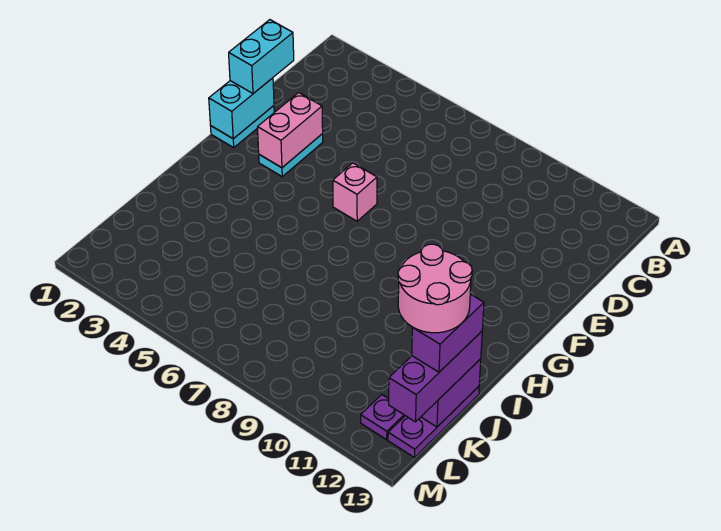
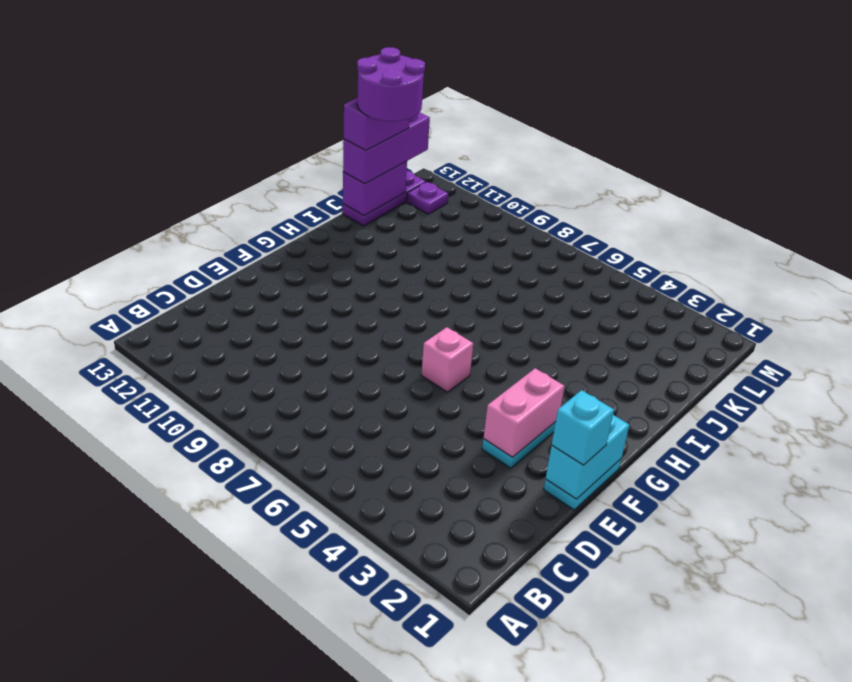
cyan brick D1:E1 level 3 -> cyan brick E1 level 3
pink round brick J12:K13 level 5 -> purple round brick J12:K13 level 5

